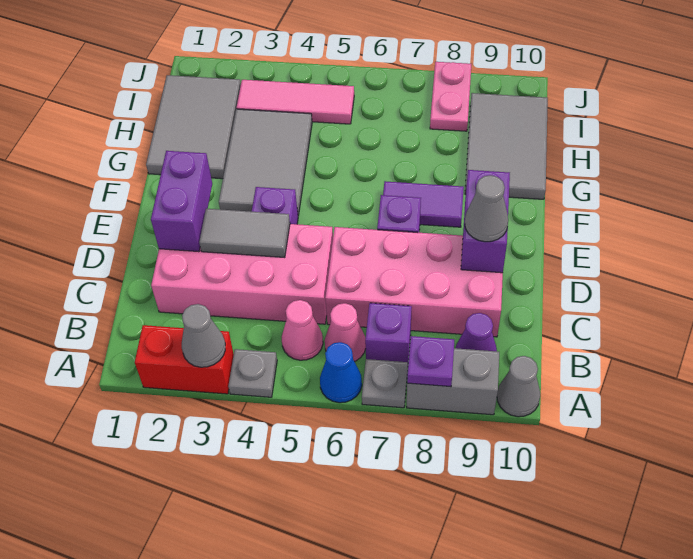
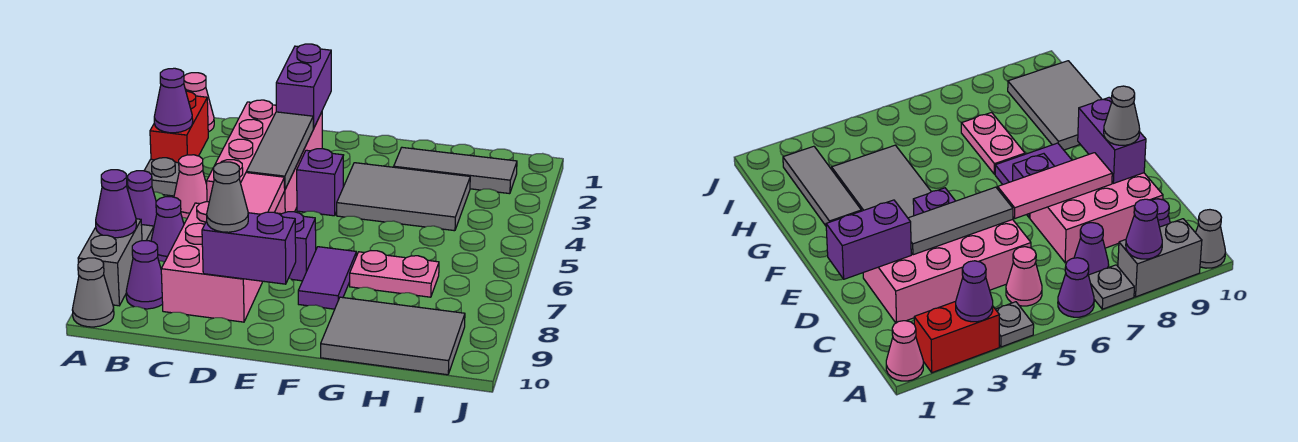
grey cone A3 level 2 -> purple cone A3 level 2
blue cone A6 level 1 -> purple cone A6 level 1
purple plate A8 level 2 -> purple cone A8 level 2
pink cone B6 level 1 -> pink cone A1 level 1
purple brick B7 level 1 -> purple cone B7 level 1
pink brick C6:D9 level 1 -> pink brick C7:D9 level 1
purple brick D2:E2 level 2 -> purple brick D1:D2 level 2
grey tile D3:D4 level 2 -> grey tile D3:D5 level 2
grey tile G1:I2 level 1 -> grey tile G2:I2 level 1
pink tile I3:I5 level 1 -> pink tile D6:D8 level 2
pink plate I8:J8 level 1 -> pink plate G7:H7 level 1

